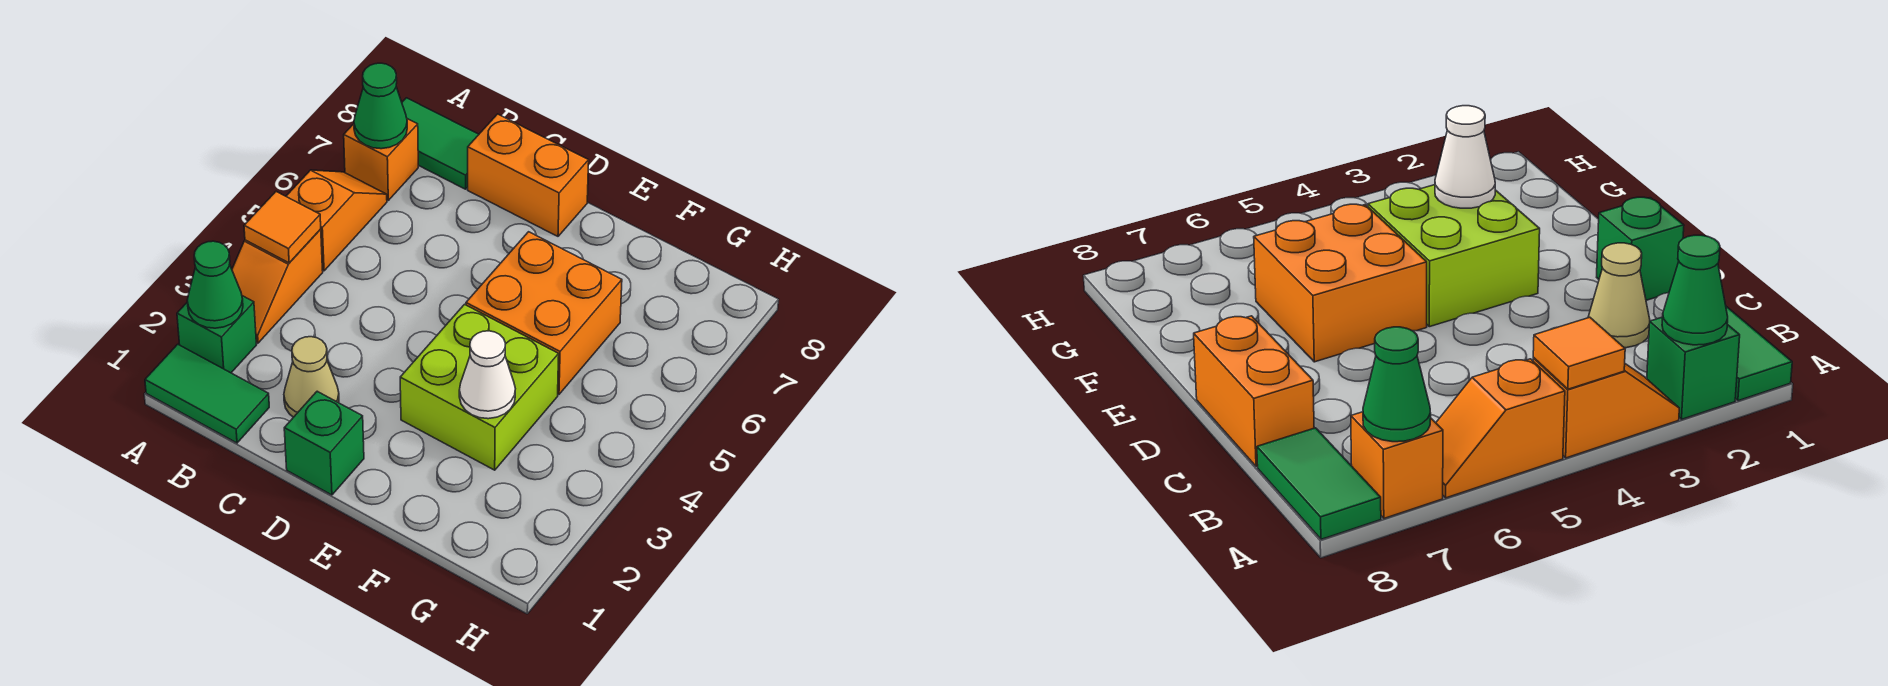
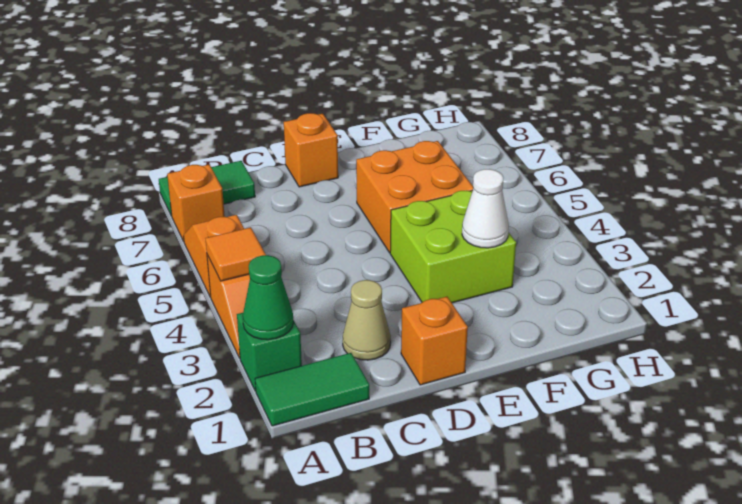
green cone A7 level 2 -> none
orange brick C8:D8 level 1 -> orange brick D8 level 1
green brick D1 level 1 -> orange brick D1 level 1

